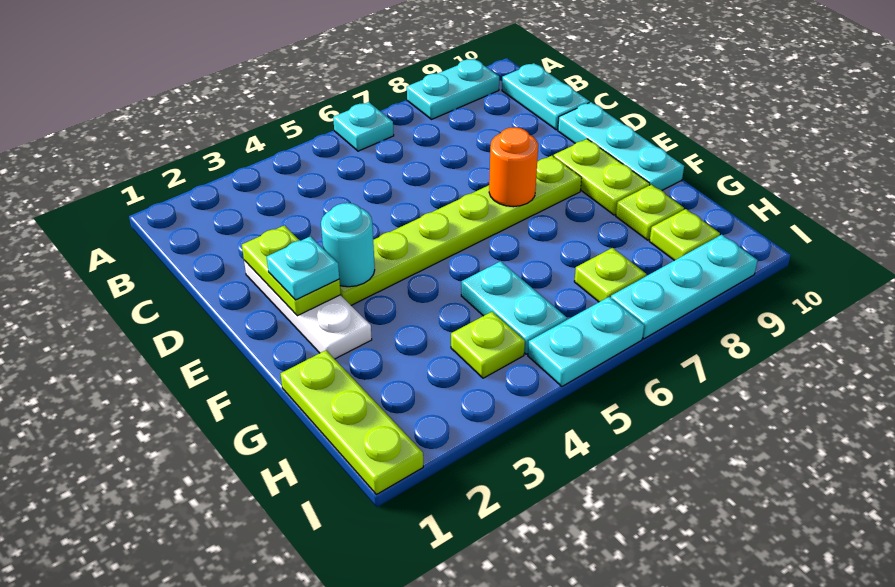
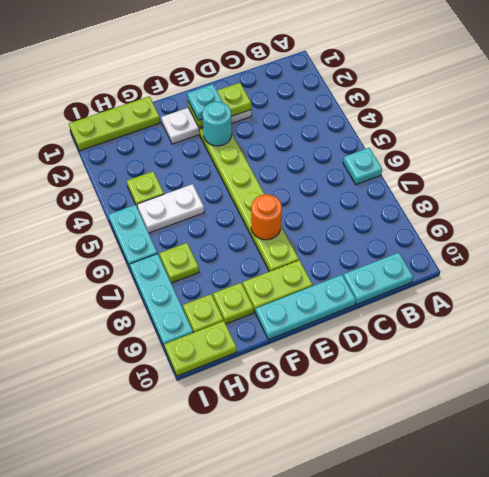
cyan plate A8:A9 level 1 -> none
cyan plate G5:H5 level 1 -> white plate G5:H5 level 1
none -> lime plate H10:I10 level 1

